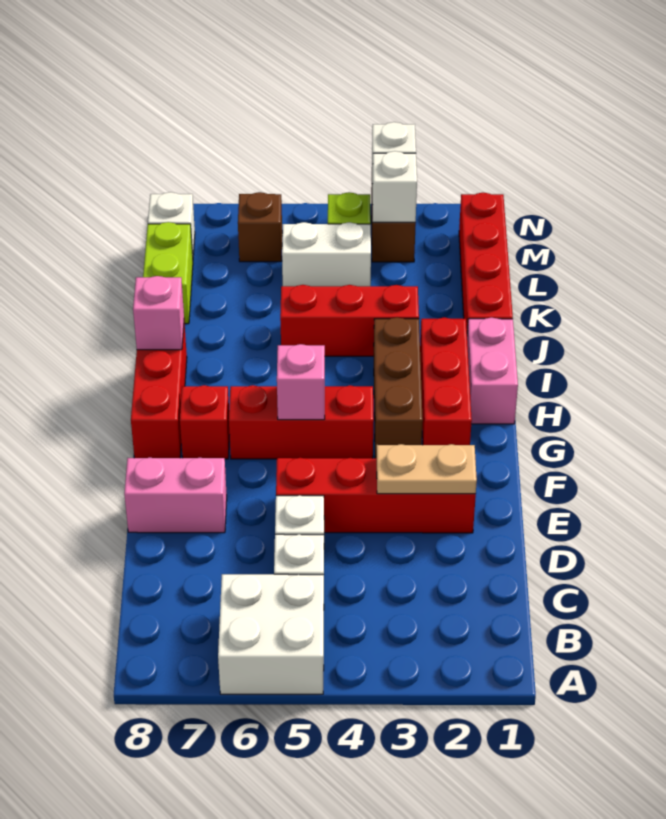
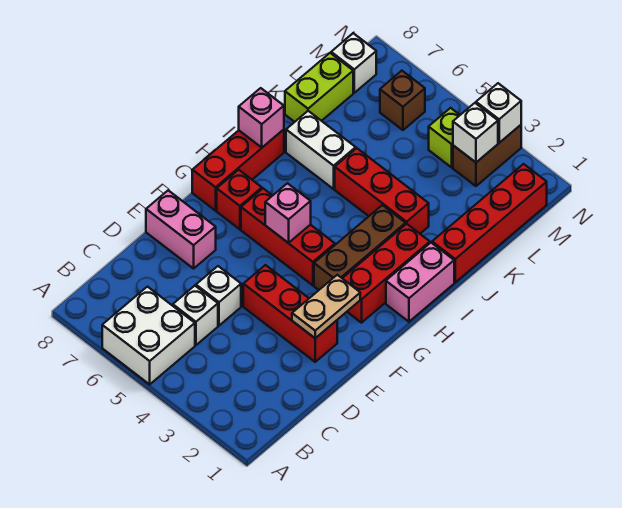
red brick E2:E5 level 1 -> red brick E2:E4 level 1
tan plate E2:E3 level 2 -> tan plate E2:F2 level 2
white brick L4:L5 level 1 -> white brick J6:J7 level 1

